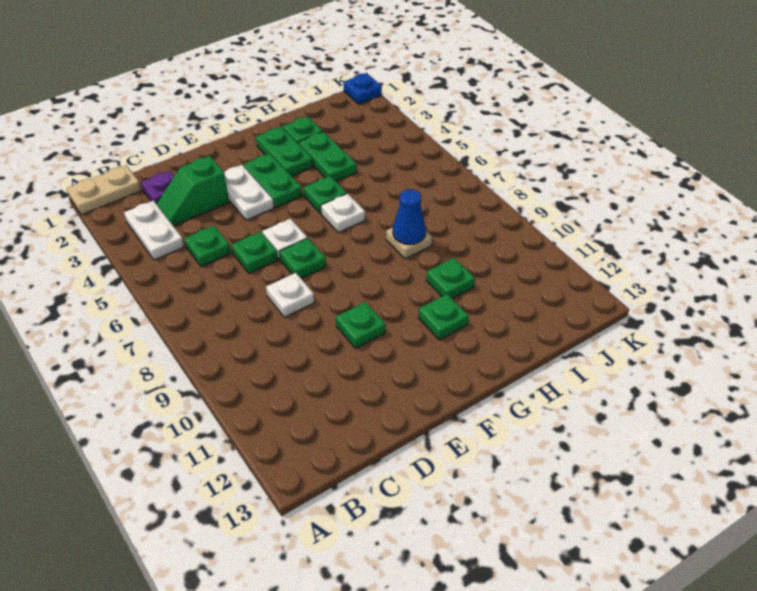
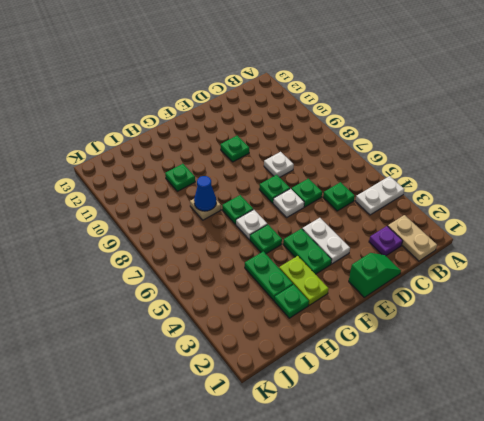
tan plate A1:B1 level 1 -> tan plate B1:B2 level 1
white plate B3:B4 level 1 -> white plate A4:B4 level 1
green slope C3:D3 level 1 top D -> green slope D1:E1 level 1 top E
green plate G2:G3 level 1 -> lime plate G2:G3 level 1
green plate G11 level 1 -> green plate G7 level 1
blue plate K1 level 1 -> none

